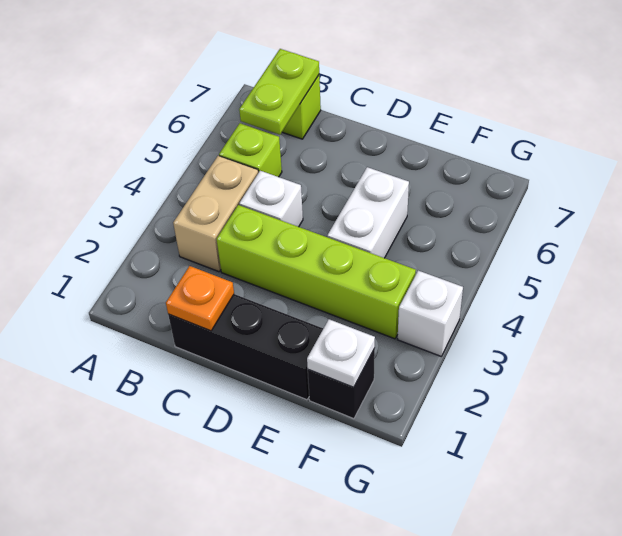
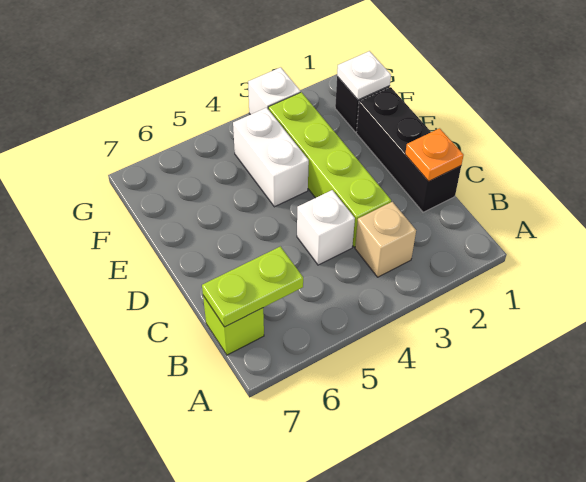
tan brick B3:B4 level 1 -> tan brick B3 level 1
lime brick B5 level 1 -> none
white brick E4:E5 level 1 -> white brick E4:F4 level 1

